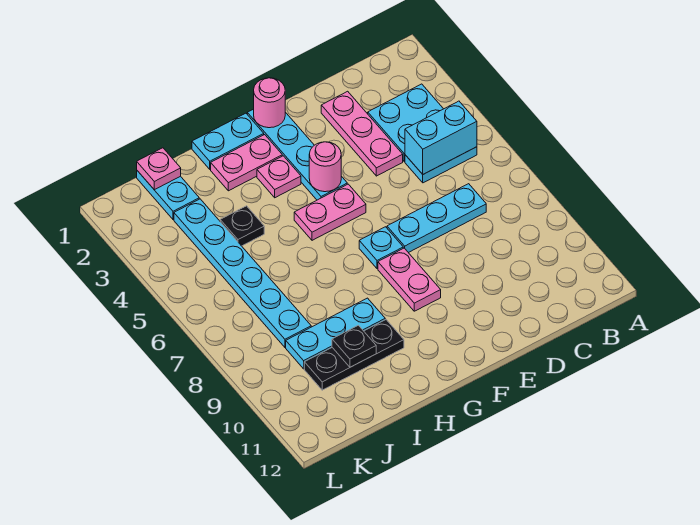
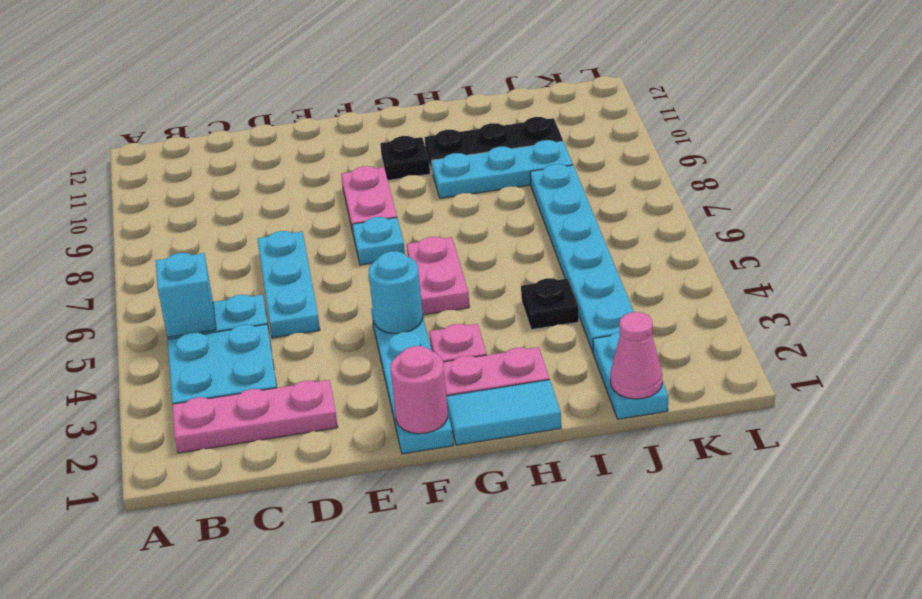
cyan brick B5:C5 level 2 -> cyan brick B5 level 2
cyan plate C7:E7 level 1 -> cyan plate D5:D7 level 1
pink plate D2:D4 level 1 -> pink plate B2:D2 level 1
pink round brick F4 level 2 -> cyan round brick F4 level 2
pink plate F5:G5 level 1 -> pink plate G5:G6 level 1
cyan plate G1:H1 level 1 -> cyan tile G1:H1 level 1
black plate I10 level 2 -> black plate G10 level 1
pink plate J1 level 2 -> pink cone J1 level 2

